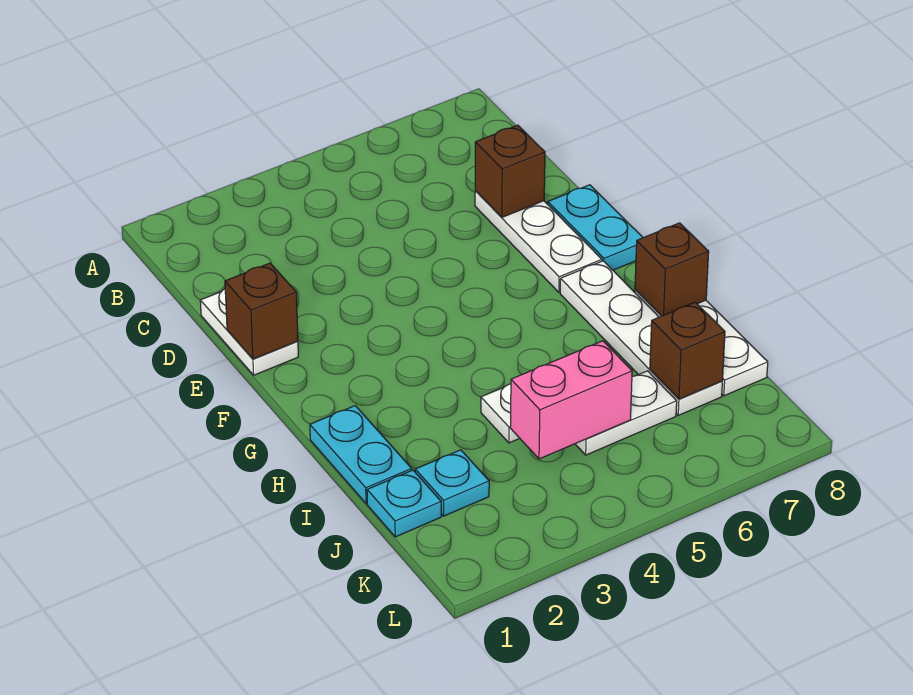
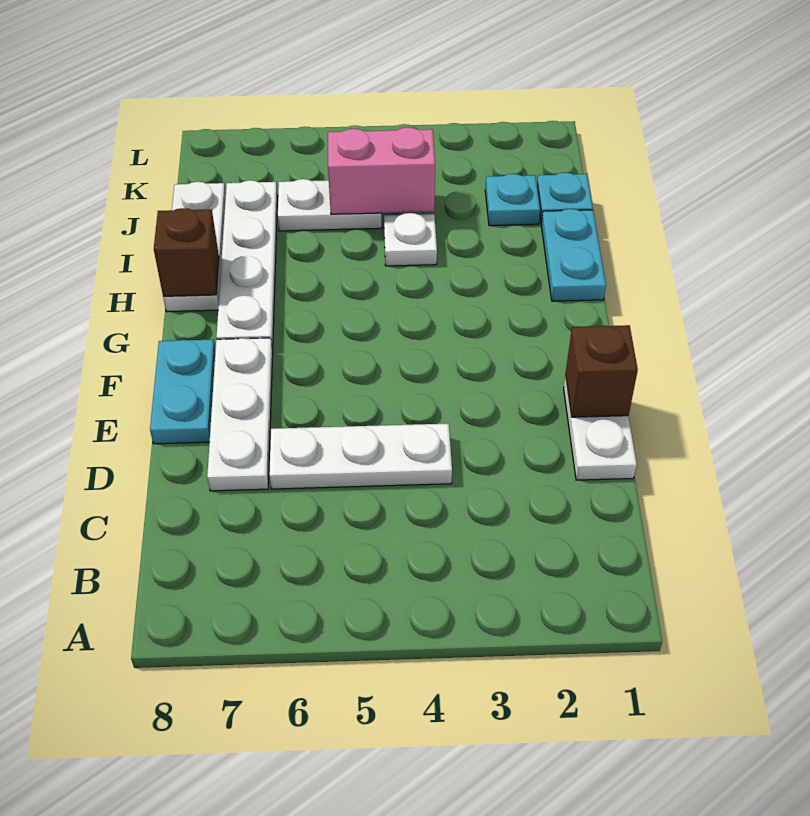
none -> white plate D4:D6 level 1
brown brick D7 level 2 -> none
brown brick J7 level 2 -> none

